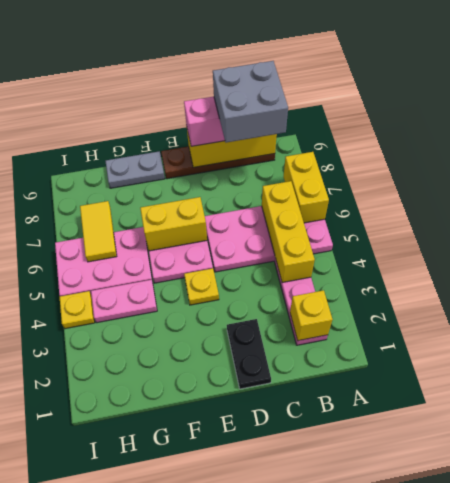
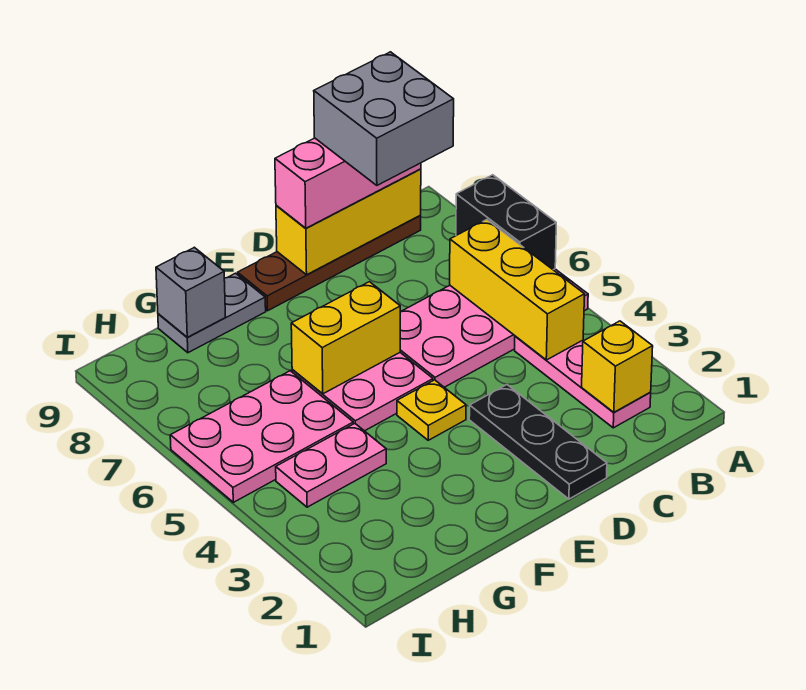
yellow brick A6:A7 level 2 -> black brick A6:A7 level 2
black plate D1:D2 level 1 -> black plate D1:D3 level 1
none -> grey brick G9 level 2
yellow tile H6:H7 level 2 -> none
yellow plate I4 level 1 -> none

